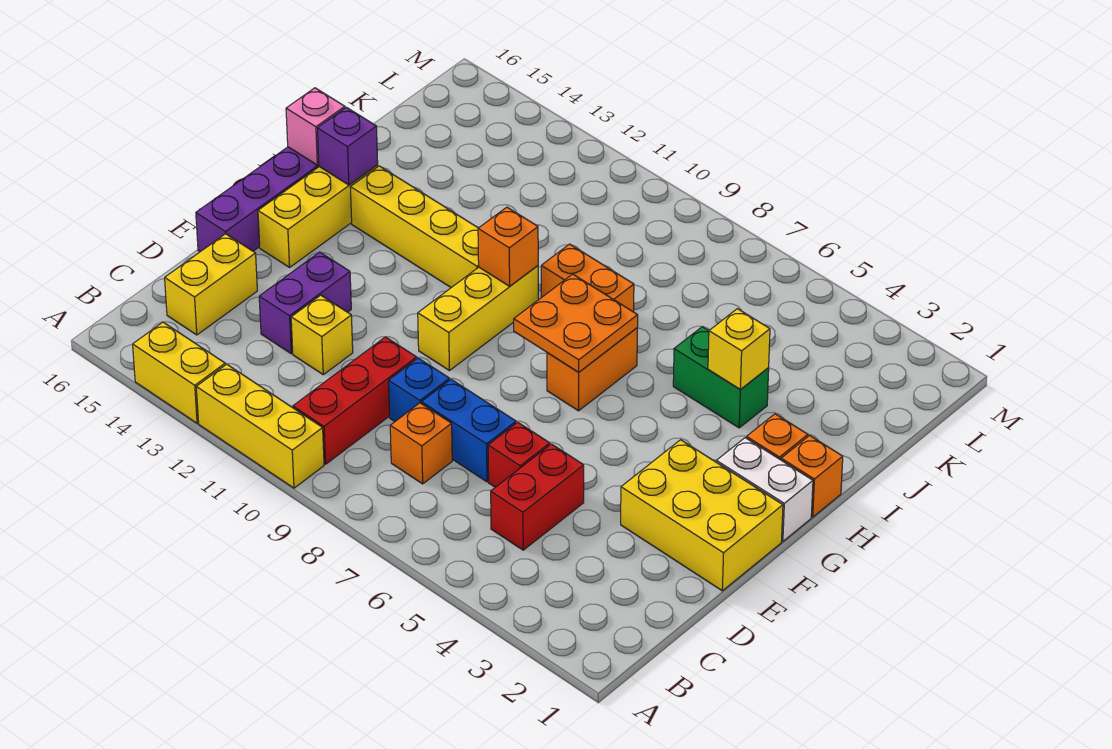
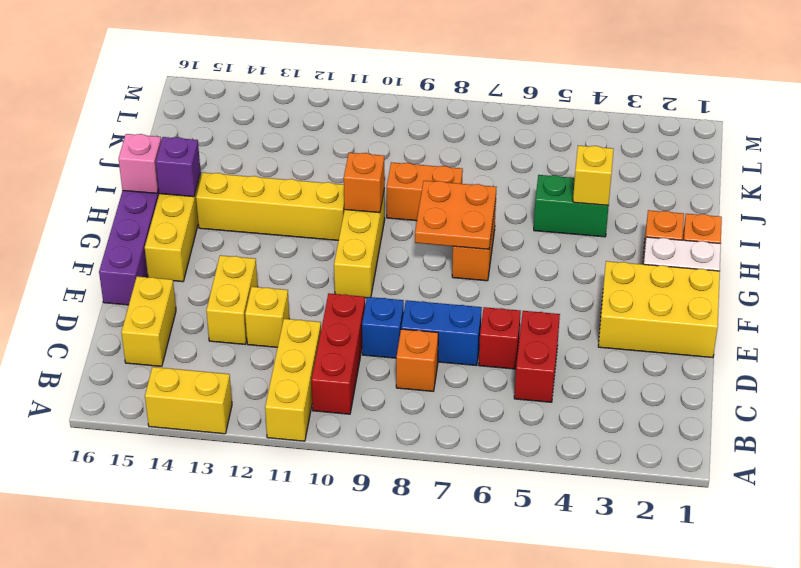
yellow brick A10:A12 level 1 -> yellow brick A11:C11 level 1
purple brick D13:E13 level 1 -> yellow brick D13:E13 level 1

